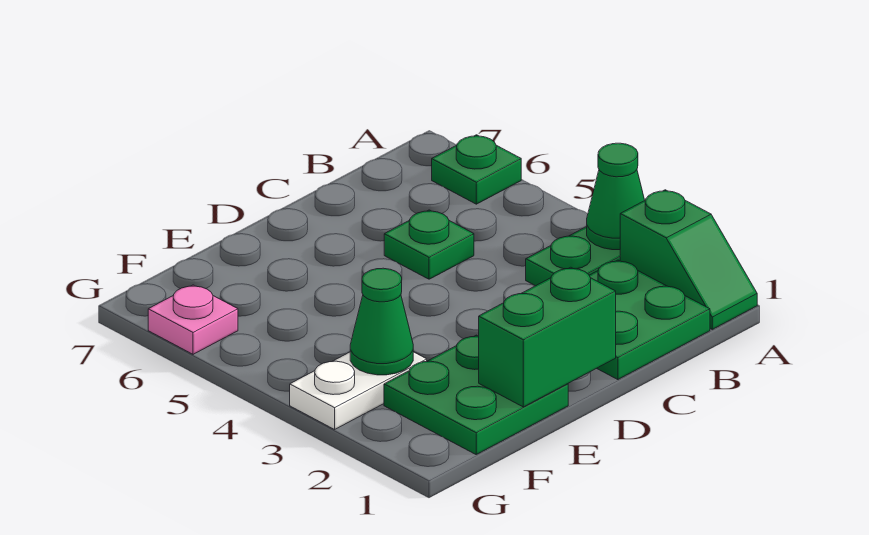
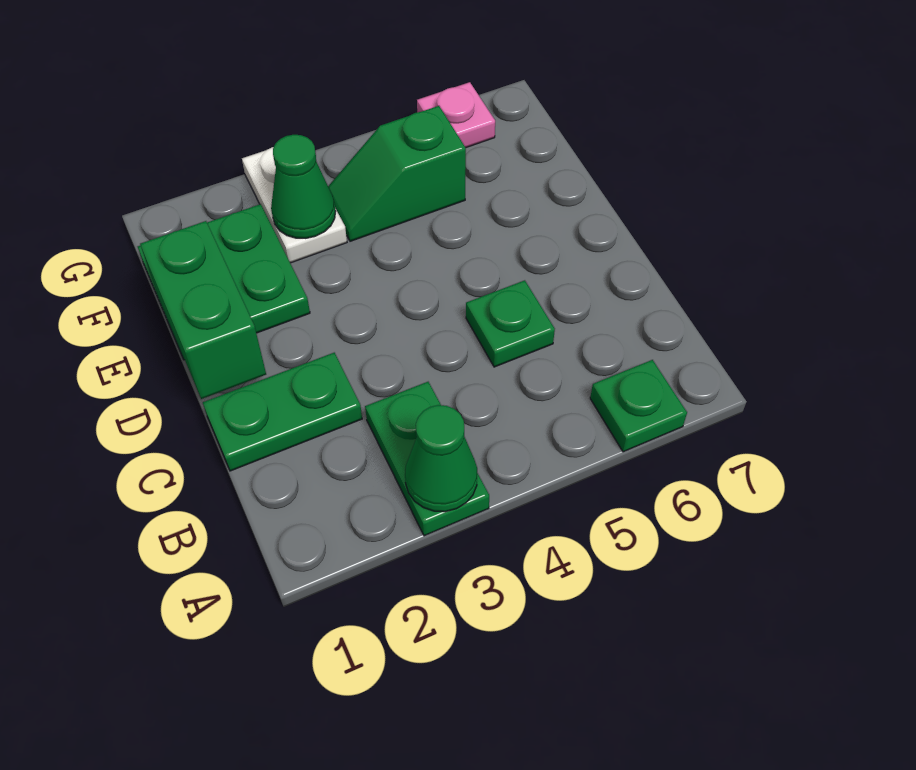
green slope A1:A2 level 1 top 2 -> green slope F4:F5 level 1 top 5
green plate B1:C2 level 1 -> green plate C1:C2 level 1

